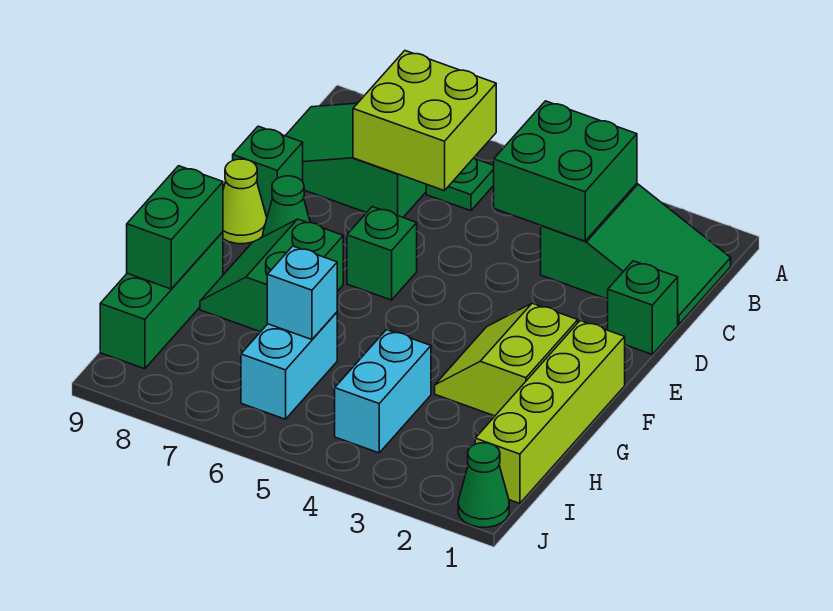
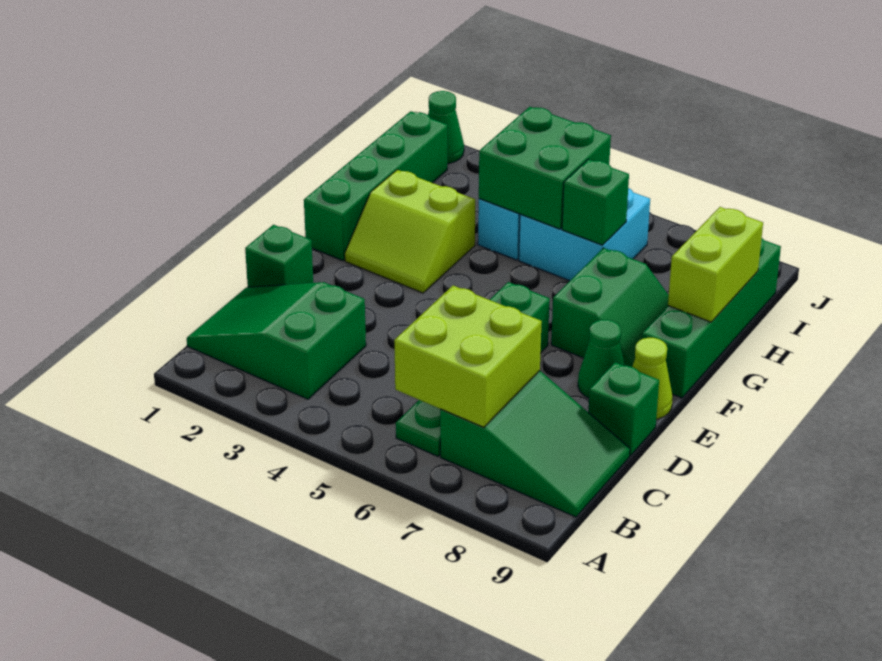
green brick B3:C4 level 2 -> green brick H4:I5 level 2
lime brick F1:I1 level 1 -> green brick F1:I1 level 1
lime slope F2:G3 level 1 top 2 -> lime slope F2:G3 level 1 top G
green brick G9:I9 level 1 -> green brick F9:I9 level 1
green brick G9:H9 level 2 -> lime brick G9:H9 level 2
cyan brick H6:I6 level 1 -> cyan brick H5:I6 level 1
cyan brick H6 level 2 -> green brick H6 level 2

